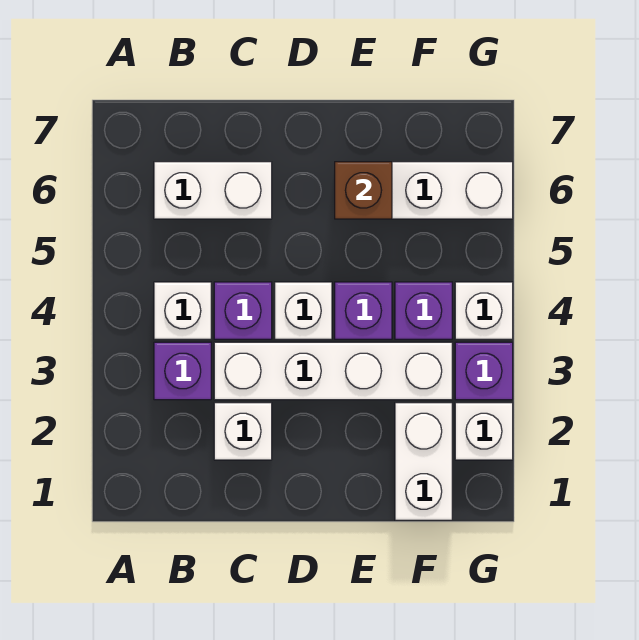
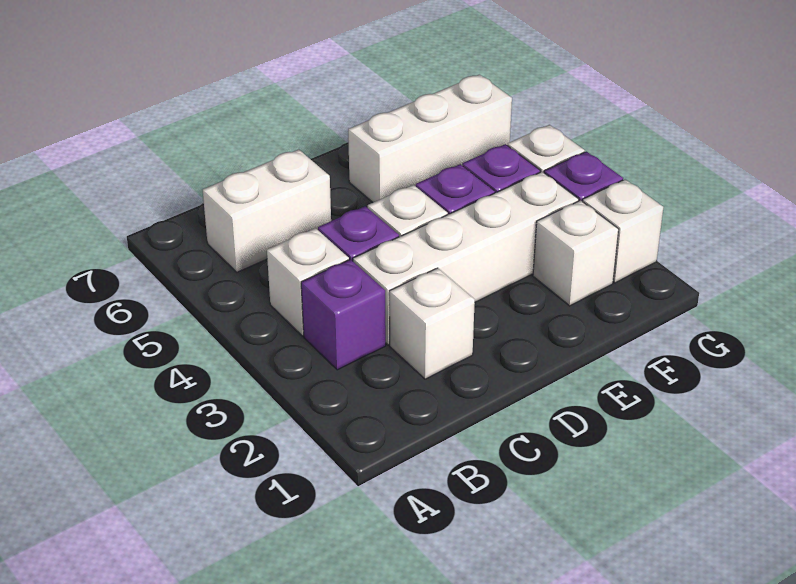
brown brick E6 level 2 -> none
white brick F1:F2 level 1 -> white brick F2 level 1

